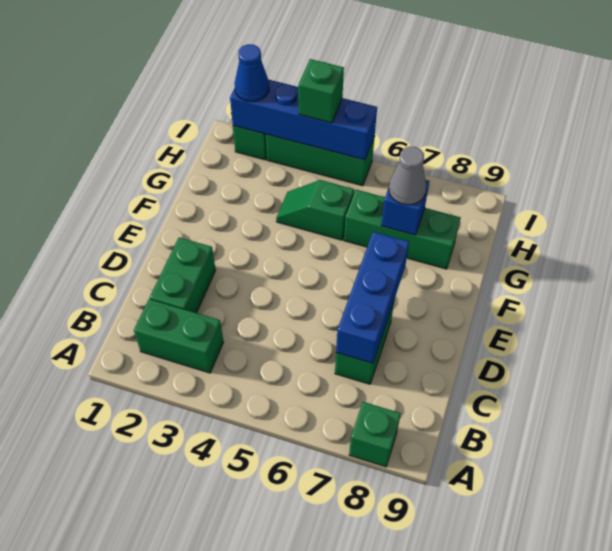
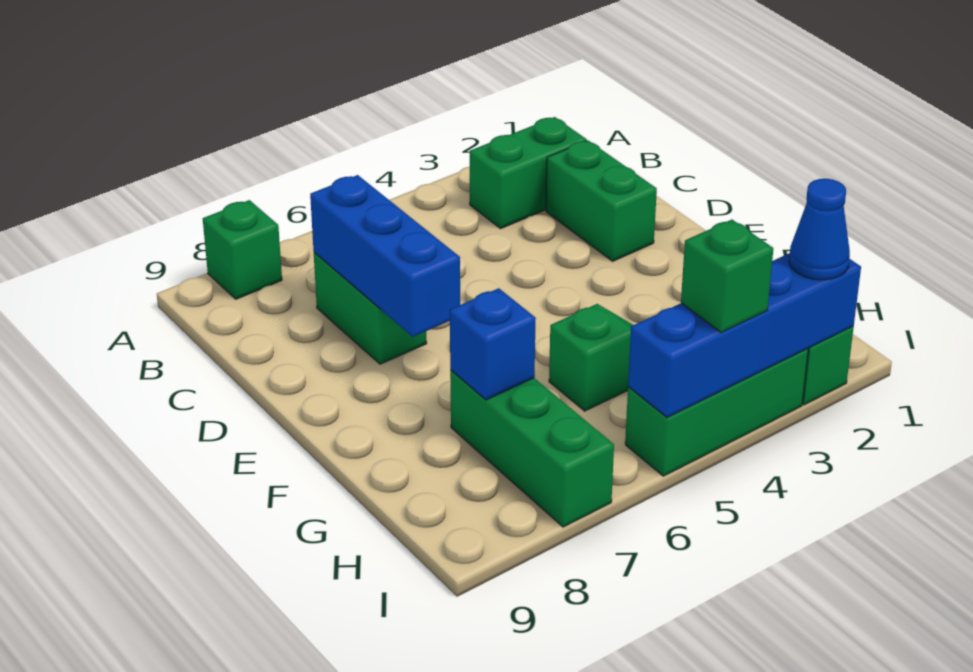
green brick G6:G8 level 1 -> green brick G7:I7 level 1
grey cone G7 level 3 -> none

